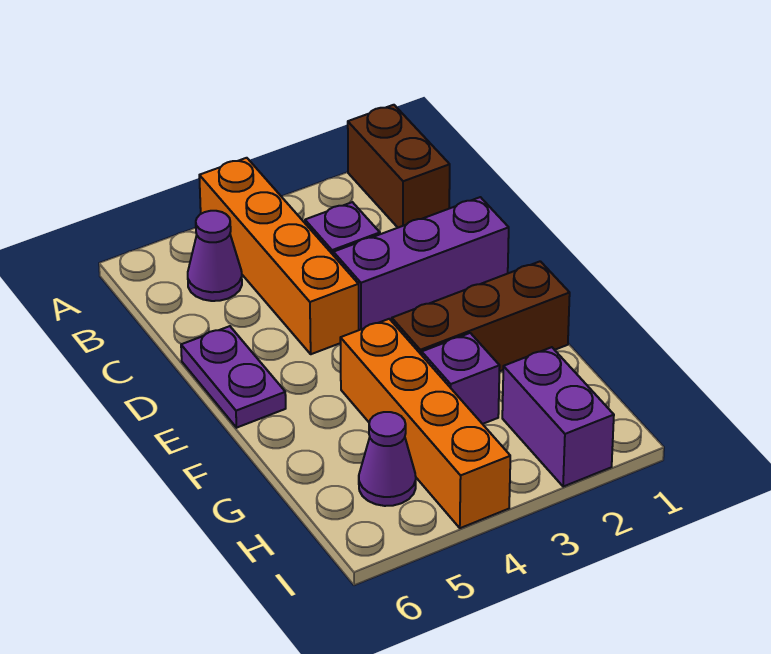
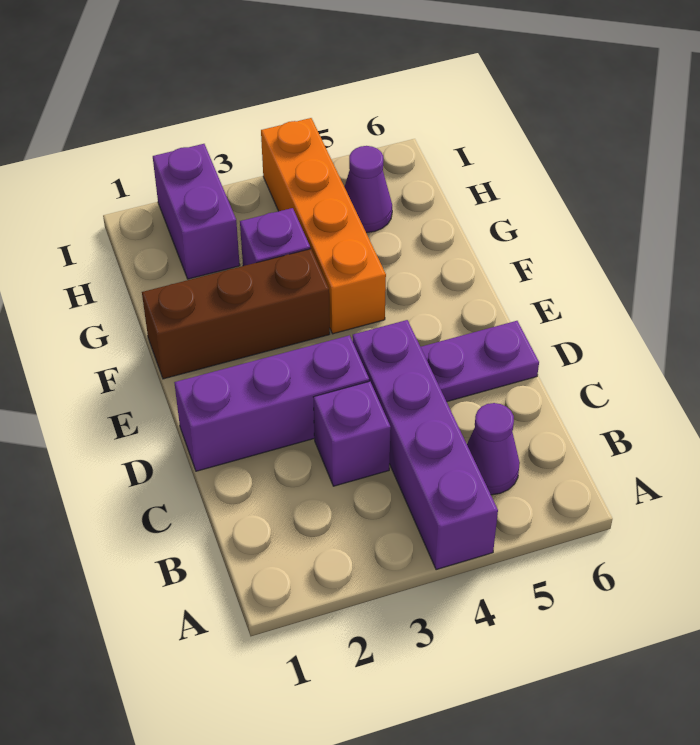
brown brick A1:B1 level 1 -> none
orange brick A4:D4 level 1 -> purple brick A4:D4 level 1
purple plate D6:E6 level 1 -> purple plate D5:D6 level 1

